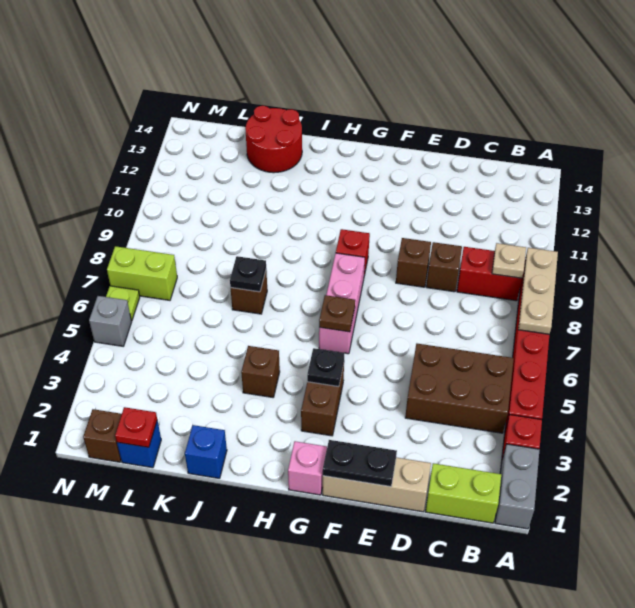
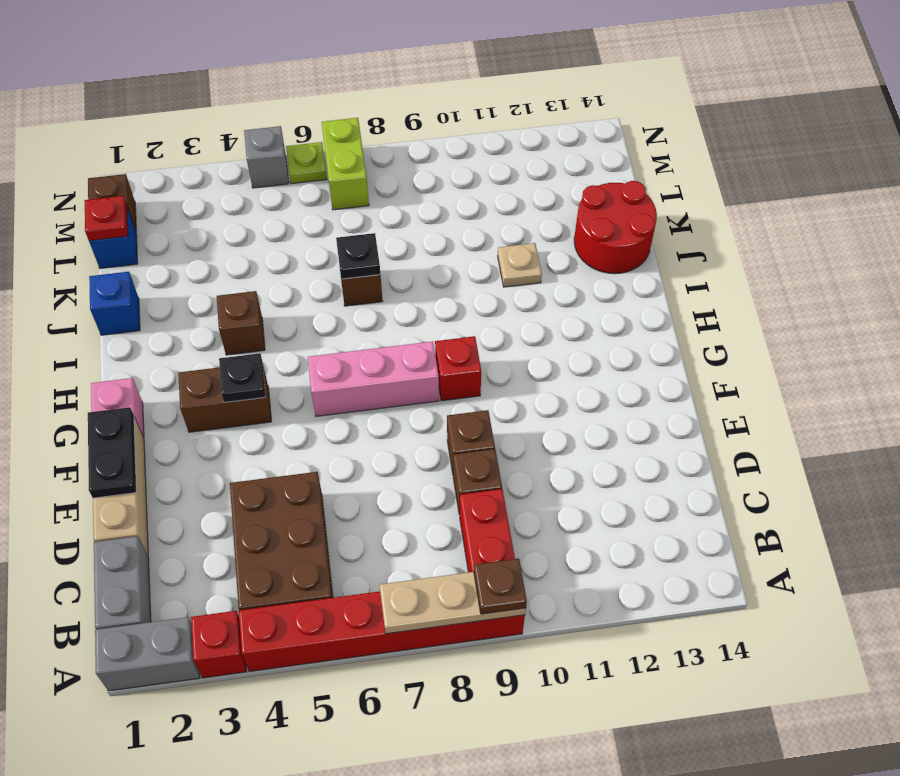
lime brick B1:C1 level 1 -> grey brick B1:C1 level 1
tan plate B9 level 2 -> tan plate J11 level 1
brown plate G6 level 2 -> brown plate A9 level 3

